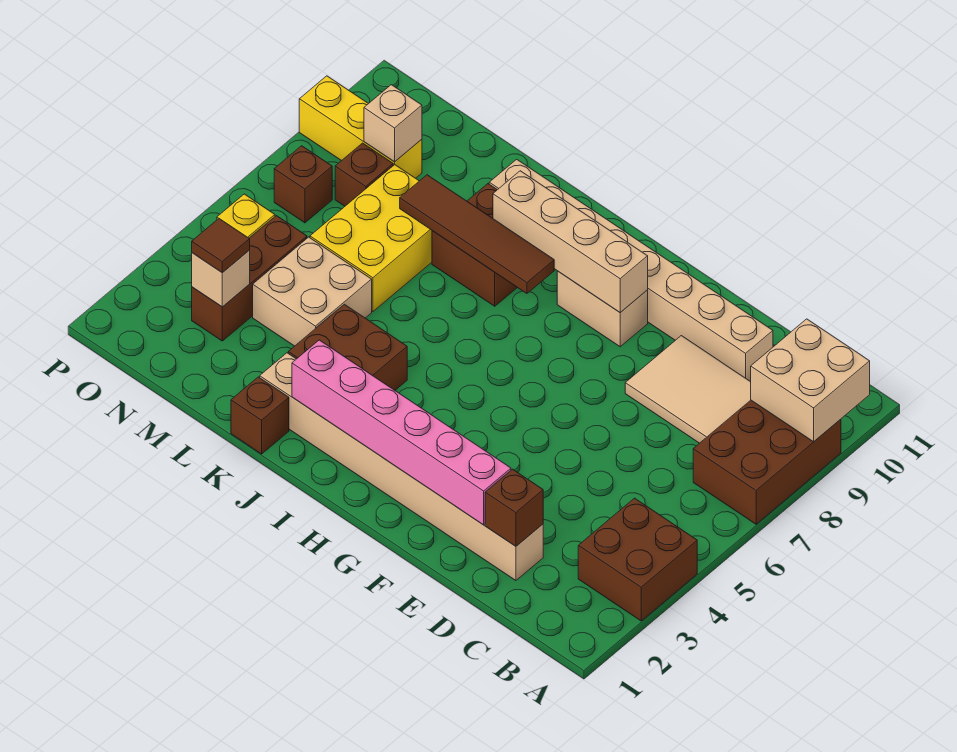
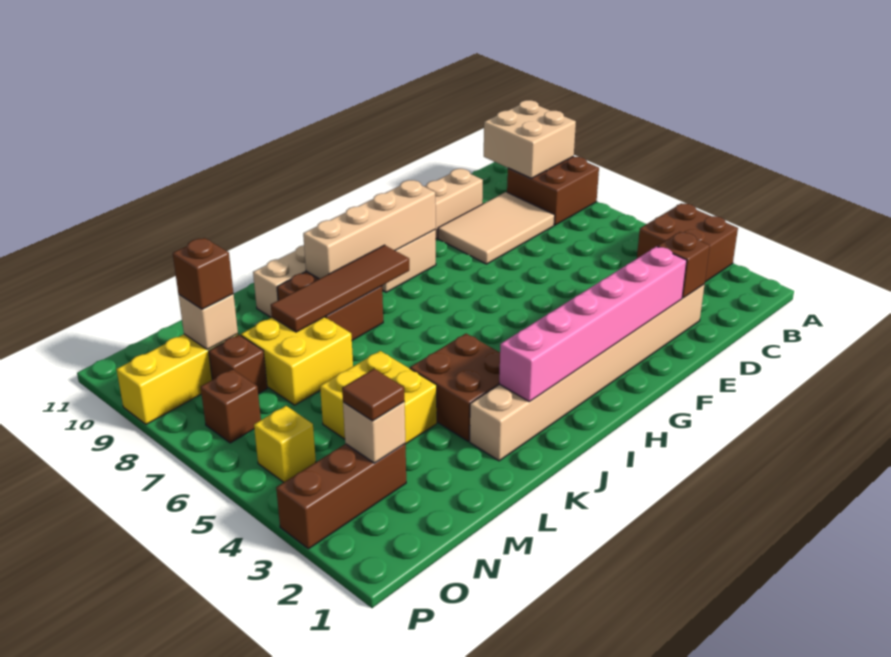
brown brick A7:B9 level 1 -> brown brick A8:B9 level 1
brown brick K1 level 1 -> brown brick N9 level 3
tan brick L4:M5 level 1 -> yellow brick L4:M5 level 1
yellow brick L6:M8 level 1 -> yellow brick L7:M8 level 1
brown brick N3:N5 level 1 -> brown brick N3:P3 level 1

